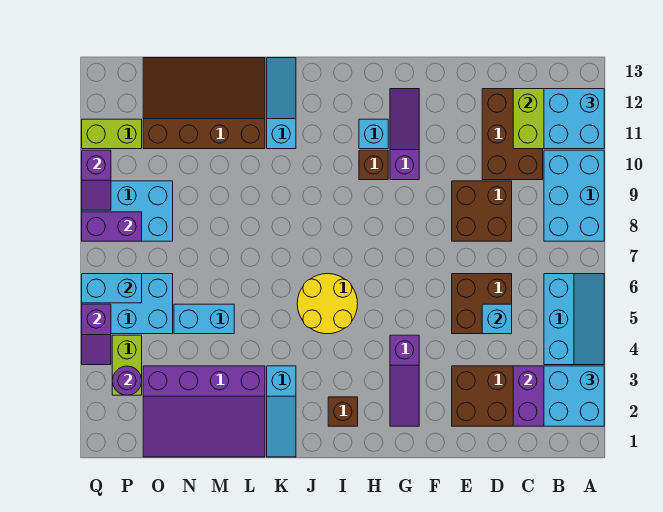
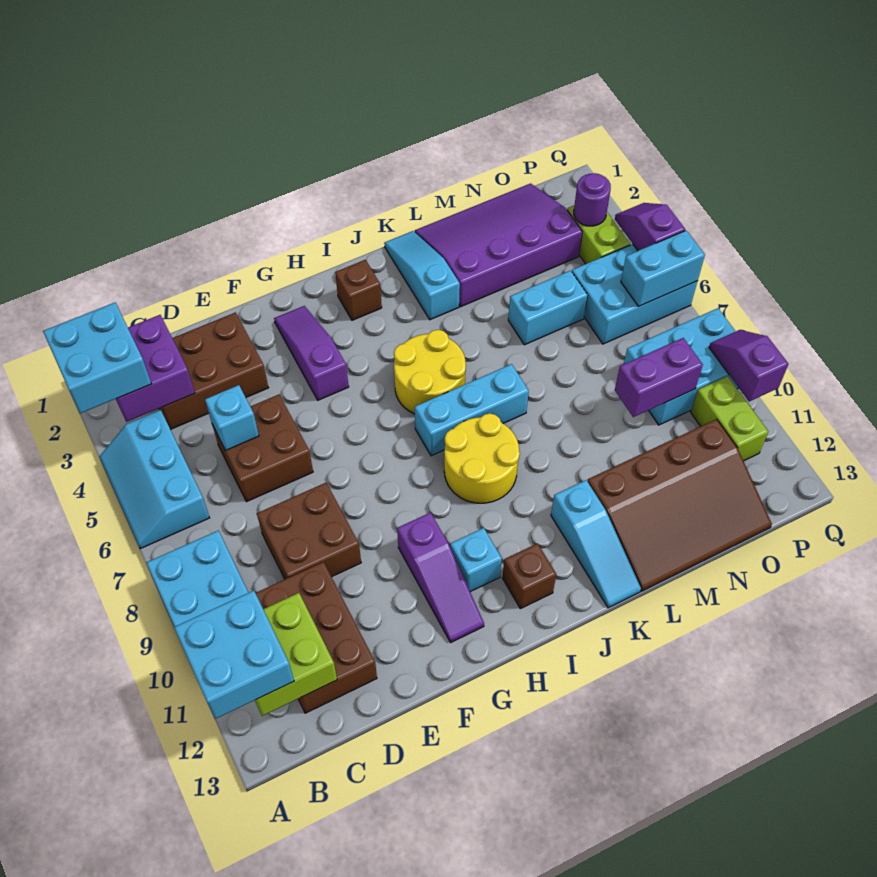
brown brick H10 level 1 -> brown brick I12 level 1
none -> cyan brick I7:K7 level 1
none -> yellow round brick I8:J9 level 1
purple brick P8:Q8 level 2 -> purple brick N9:O9 level 2
lime brick P11:Q11 level 1 -> lime brick P10:P11 level 1

